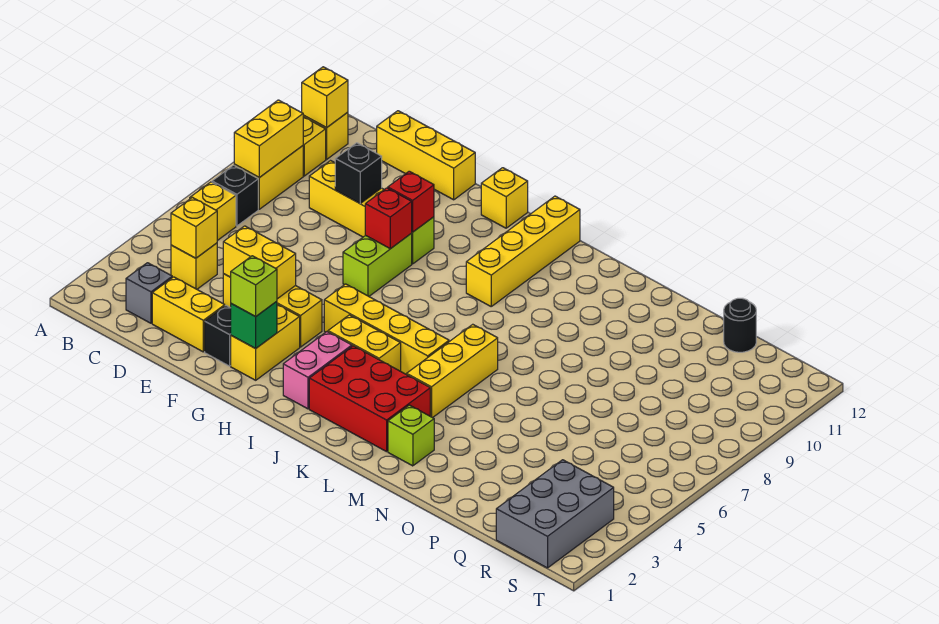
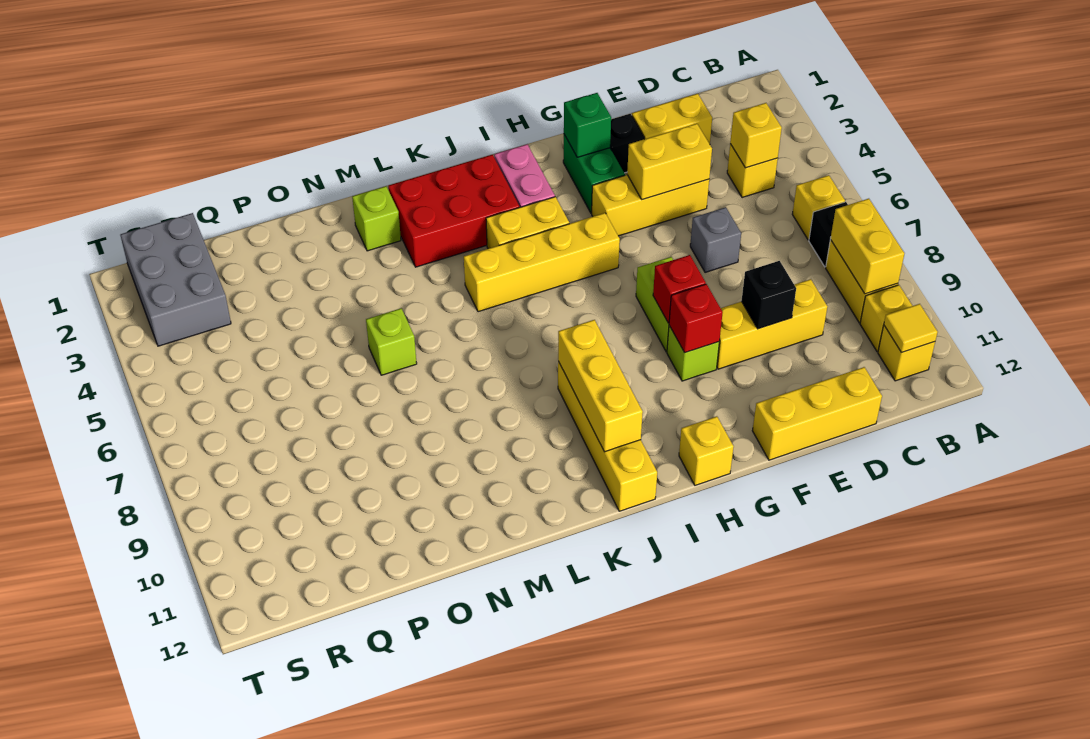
yellow brick B11 level 2 -> yellow tile B11 level 2
grey brick C2 level 1 -> grey brick E6 level 1
yellow brick G2:G3 level 1 -> green brick G2:G3 level 1
lime brick G2 level 3 -> lime brick N6 level 1
yellow brick L4:L6 level 1 -> yellow brick J9:J11 level 2
black round brick Q12 level 1 -> none

